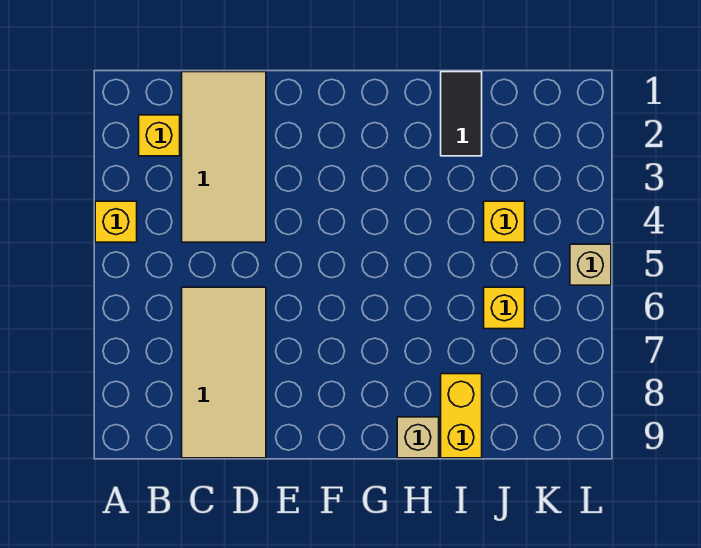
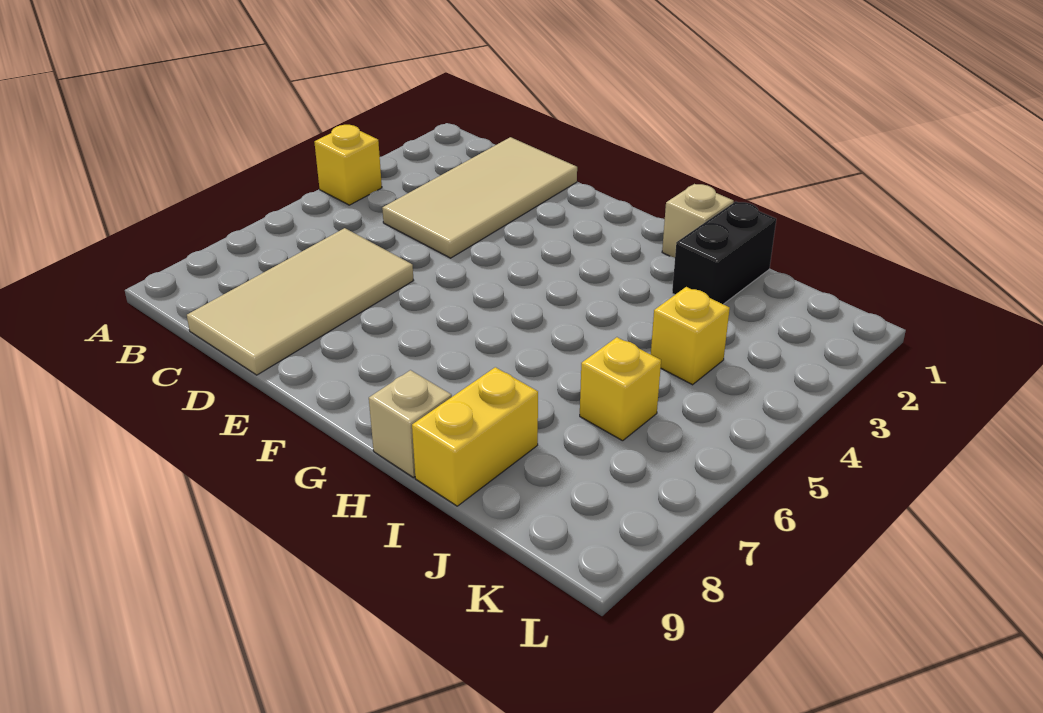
yellow brick B2 level 1 -> none
black tile I1:I2 level 1 -> black brick I1:I2 level 1
tan brick L5 level 1 -> tan brick H1 level 1

